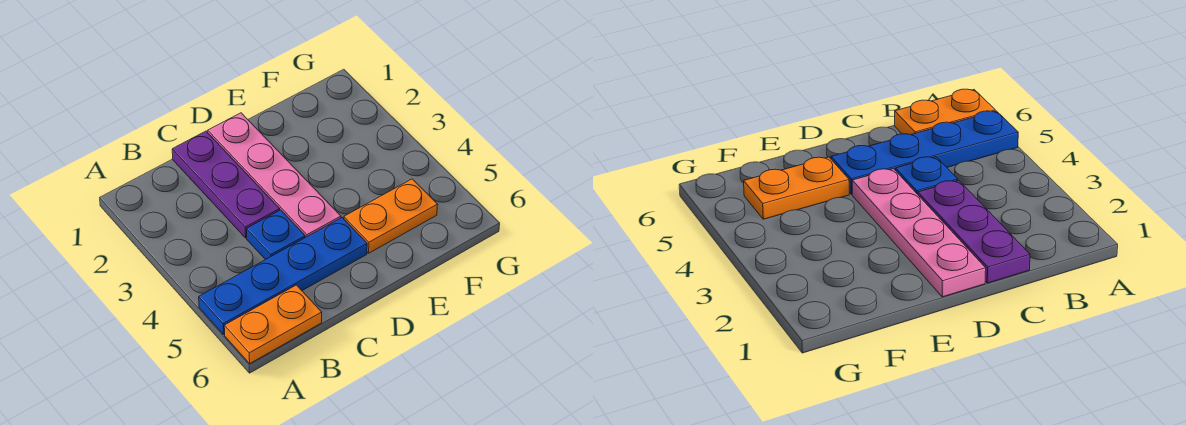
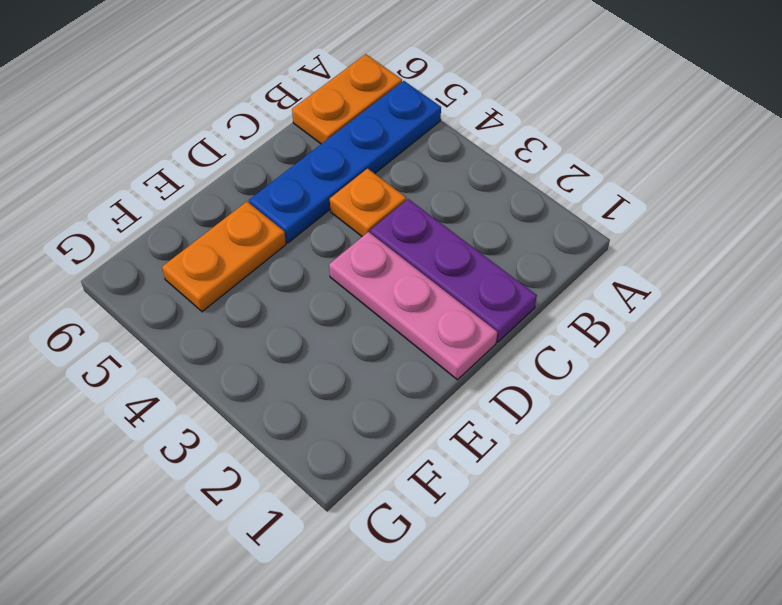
blue plate C4 level 1 -> orange plate C4 level 1
pink plate D1:D4 level 1 -> pink plate D1:D3 level 1

